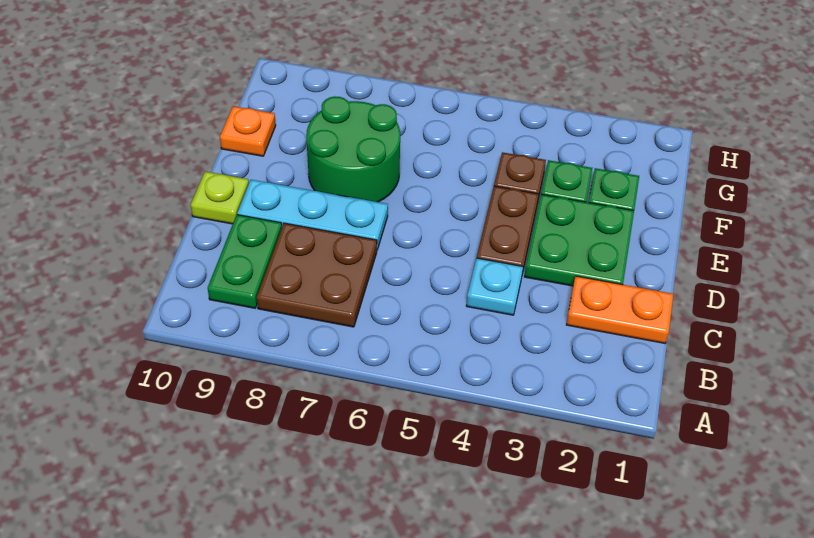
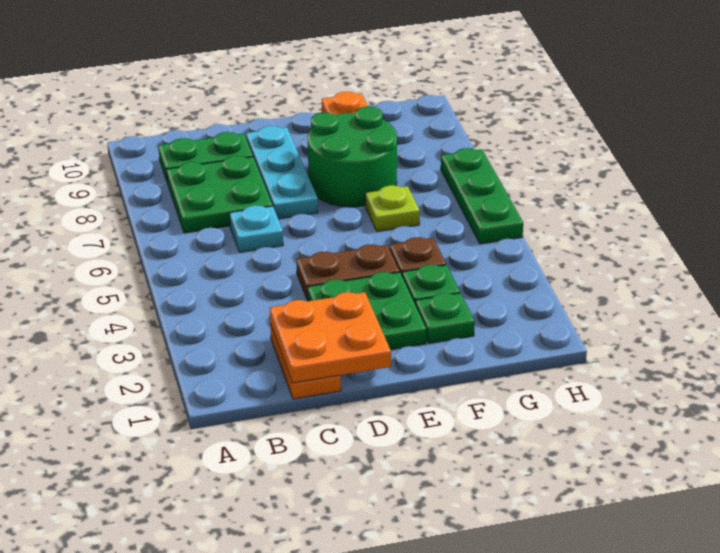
brown plate B7:C8 level 1 -> green plate B7:C8 level 1
none -> orange plate C1:D2 level 2
cyan plate C4 level 1 -> cyan plate C6 level 1
lime plate D10 level 1 -> lime plate F6 level 1
none -> green plate H5:H7 level 1

